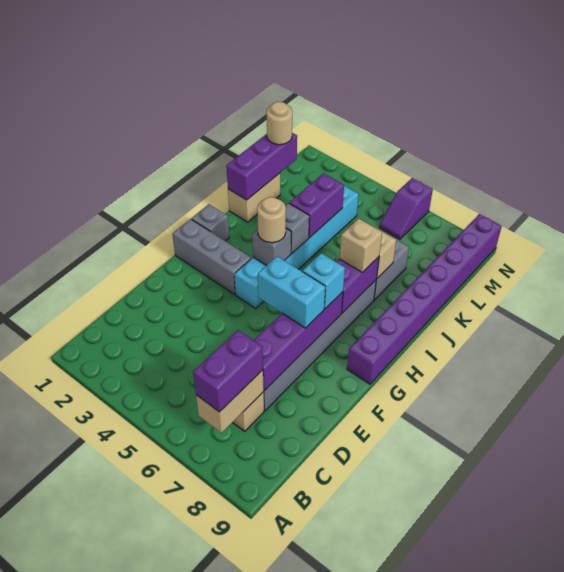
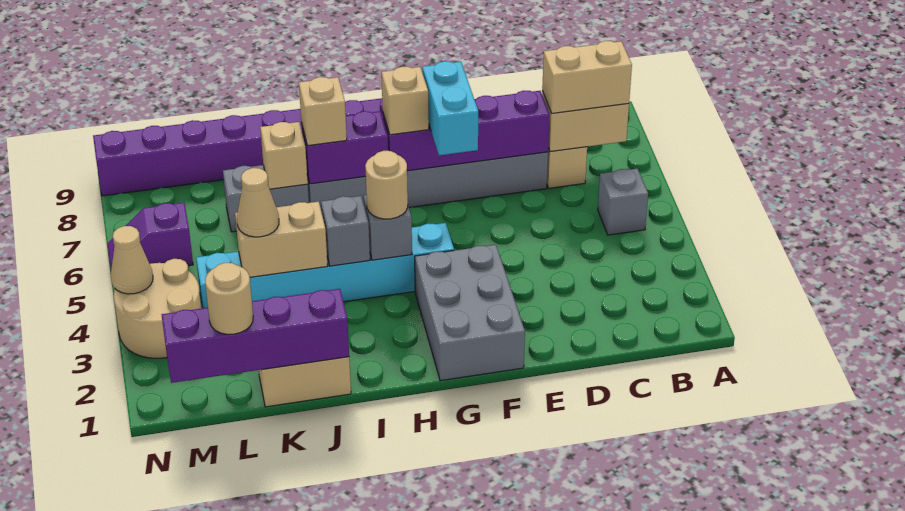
purple brick B7:C7 level 3 -> tan brick B7:C7 level 3
grey brick G1:G3 level 1 -> grey brick F1:G3 level 1
cyan brick G7 level 3 -> tan brick G7 level 3
grey brick H1 level 1 -> grey brick B5 level 1
purple brick J1:L1 level 2 -> purple brick J1:M1 level 2
purple brick J4:K4 level 2 -> tan brick J4:K4 level 2
none -> tan cone K4 level 3
none -> tan round brick M3:N4 level 1
purple slope M6:N6 level 1 top N -> purple slope M6:N6 level 1 top M
none -> tan cone N4 level 2

